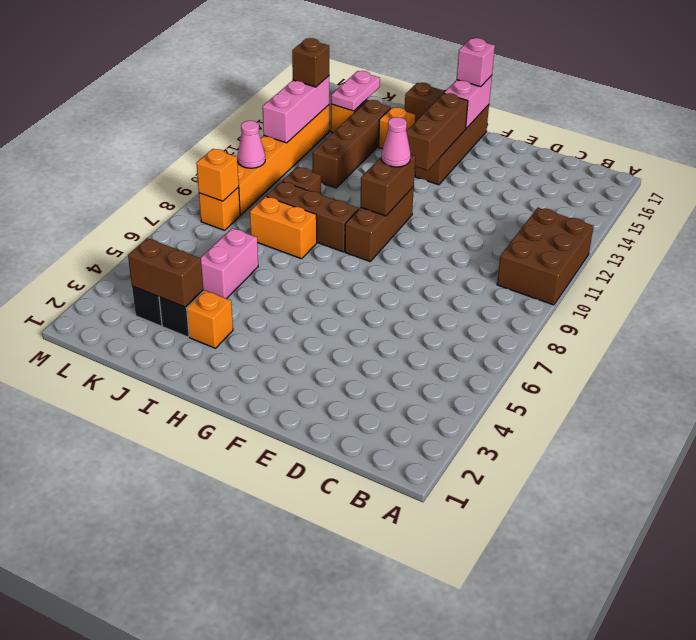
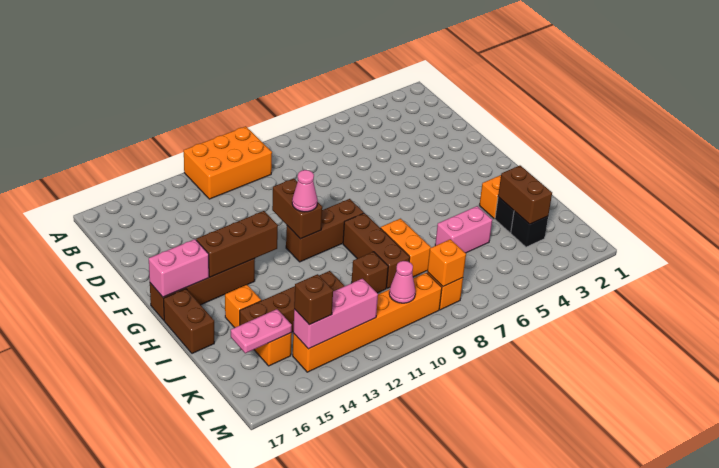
brown brick A10:B12 level 1 -> orange brick A10:B12 level 1
brown brick G10:G11 level 2 -> brown brick F11:G11 level 2
pink brick G17 level 3 -> none

